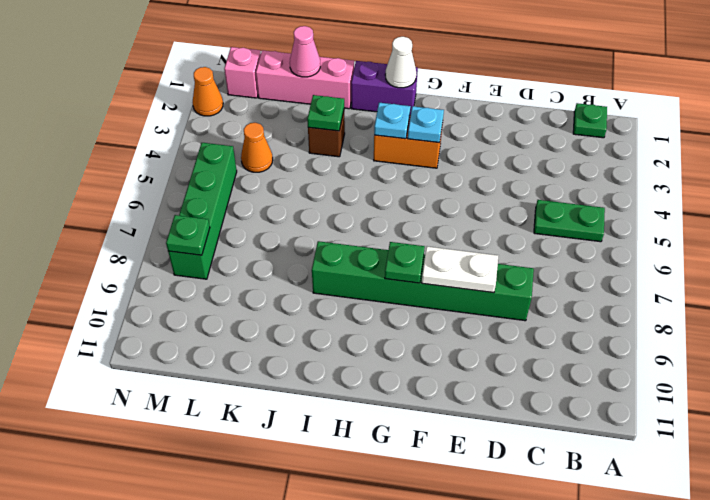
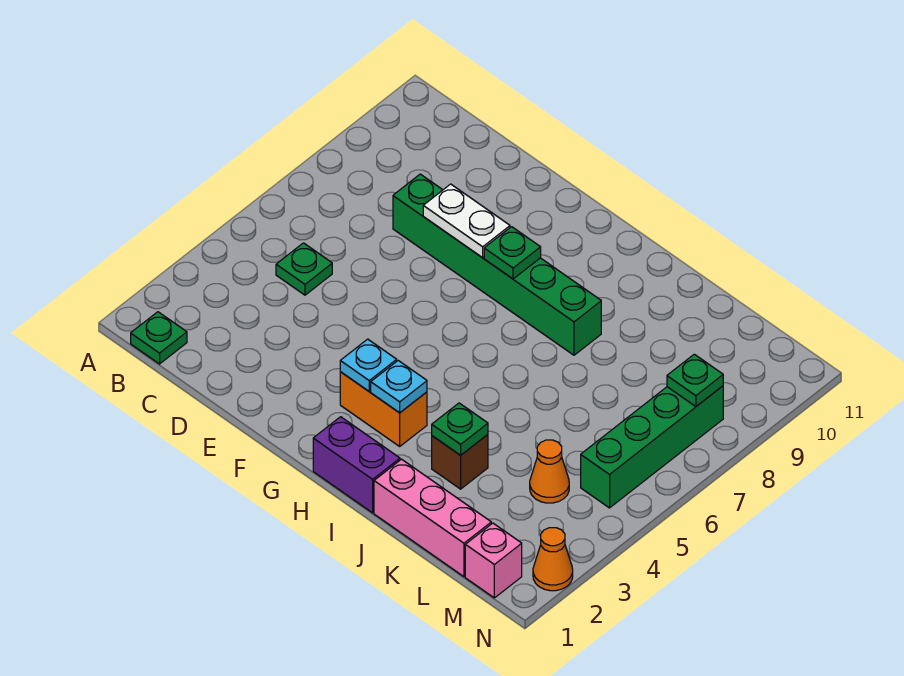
green plate B5:C5 level 1 -> green plate C5 level 1
white cone H1 level 2 -> none
pink cone K1 level 2 -> none

